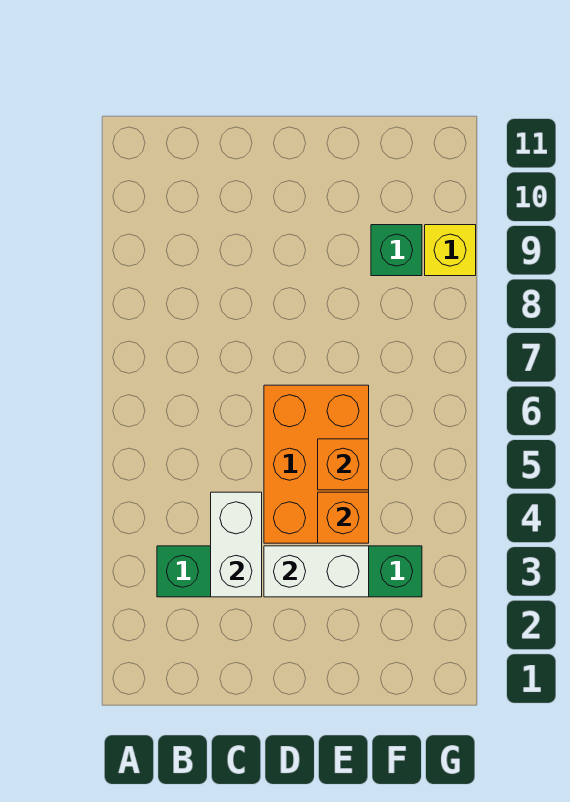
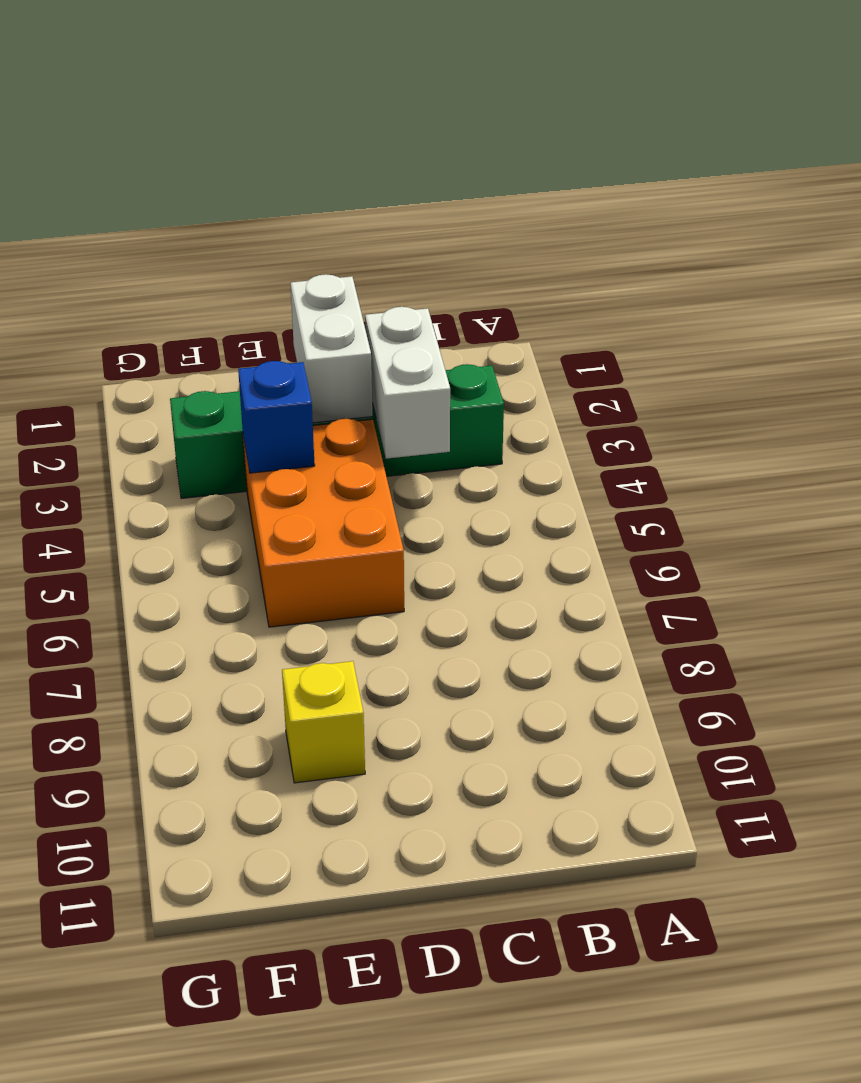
white brick D3:E3 level 2 -> white brick D2:D3 level 2
orange brick E4 level 2 -> blue brick E4 level 2
orange brick E5 level 2 -> none
green brick F9 level 1 -> none
yellow brick G9 level 1 -> yellow brick E9 level 1

